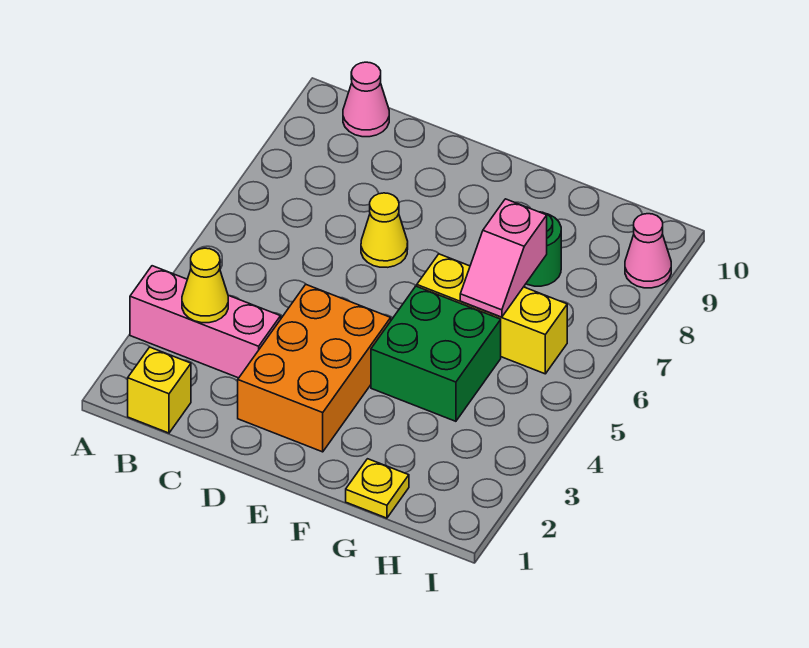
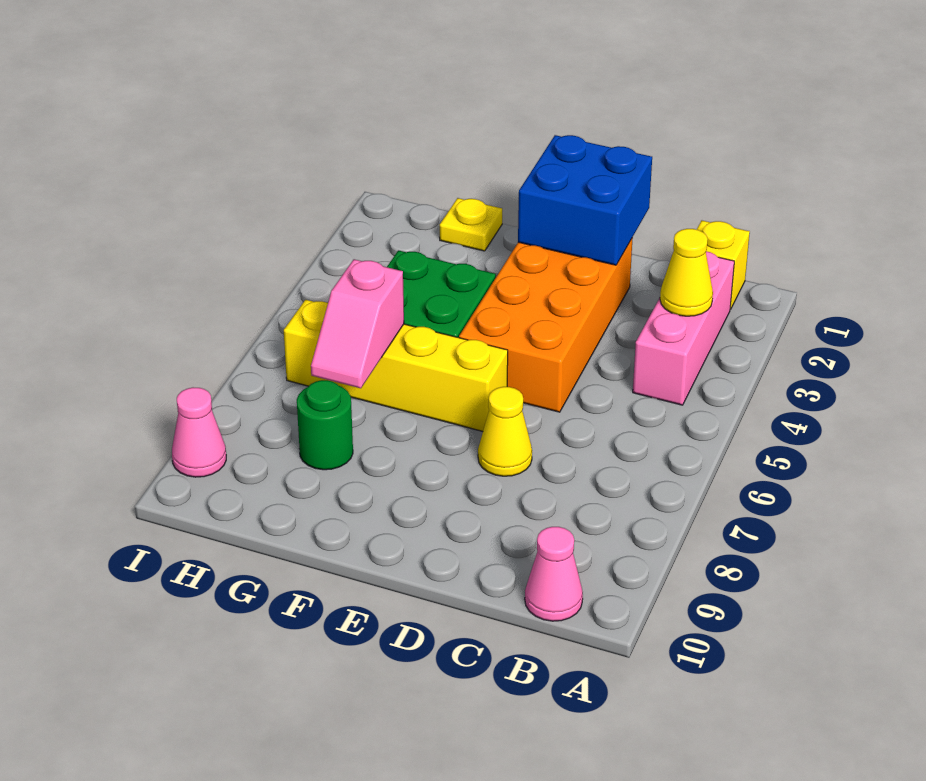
pink brick A3:C3 level 1 -> pink brick B2:B4 level 1
none -> blue brick D1:E2 level 2
orange brick D2:E4 level 1 -> orange brick D2:E5 level 1
yellow brick F6:H6 level 1 -> yellow brick E6:H6 level 1
pink slope G6:G7 level 2 top 7 -> pink slope G6:G7 level 2 top 6

